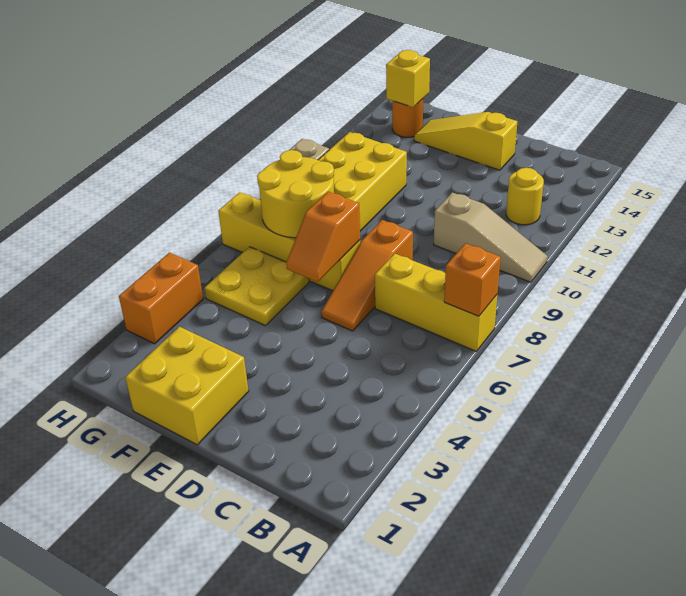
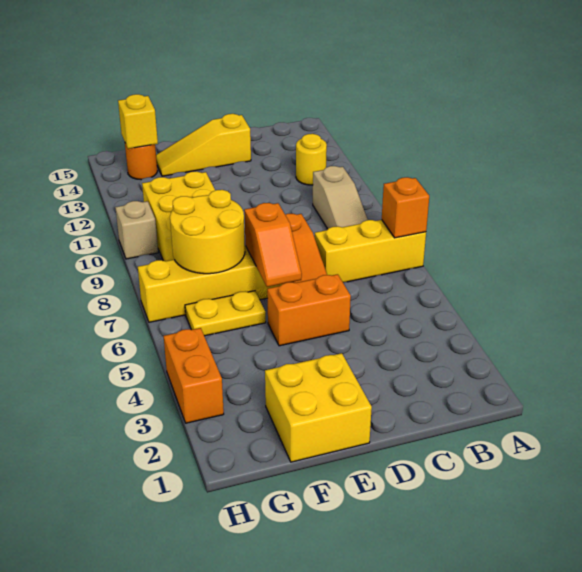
tan slope A10:C10 level 1 top C -> tan slope B8:B10 level 1 top 10
none -> orange brick D5:E5 level 1
yellow plate F5:G6 level 1 -> yellow plate F6:G6 level 1

